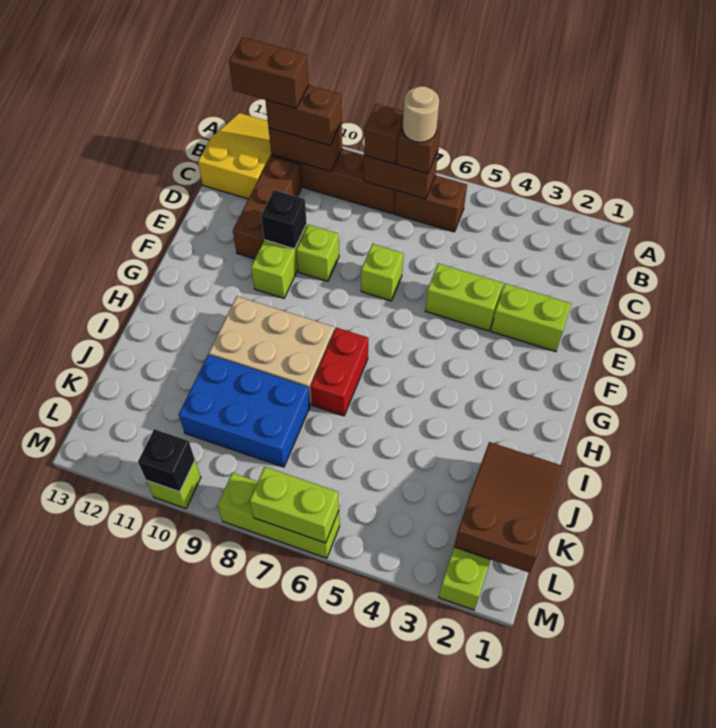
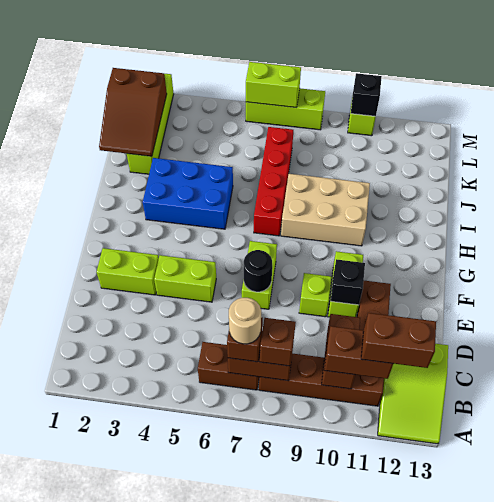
yellow slope A12:C13 level 1 top C -> lime slope A12:C13 level 1 top C
brown brick B10:B11 level 2 -> brown brick B10:C10 level 2
lime brick E7 level 1 -> lime brick E7:F7 level 1
none -> black round brick E7 level 2
red brick H7:I7 level 1 -> red brick H7:K7 level 1
blue brick J8:K10 level 1 -> blue brick H3:I5 level 1

